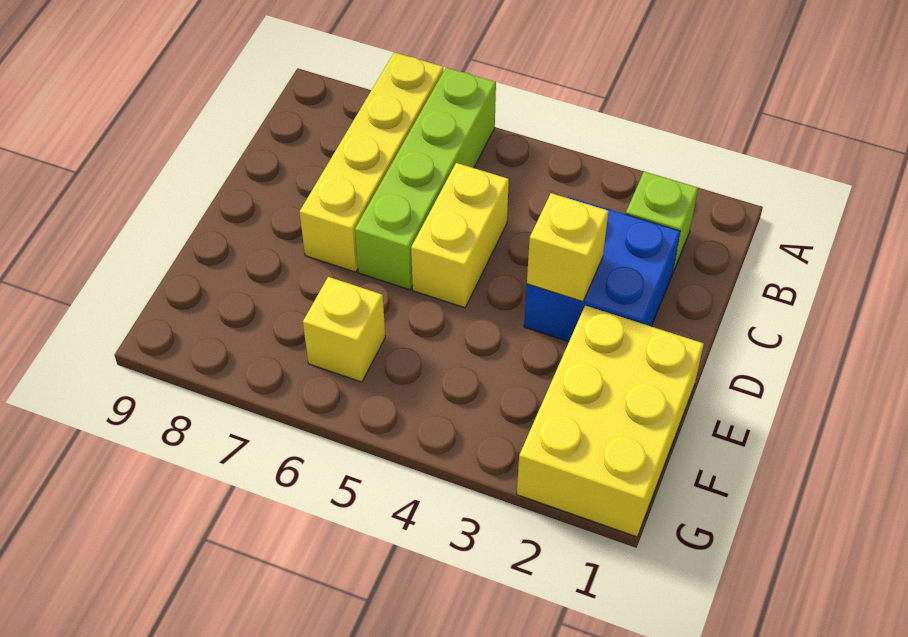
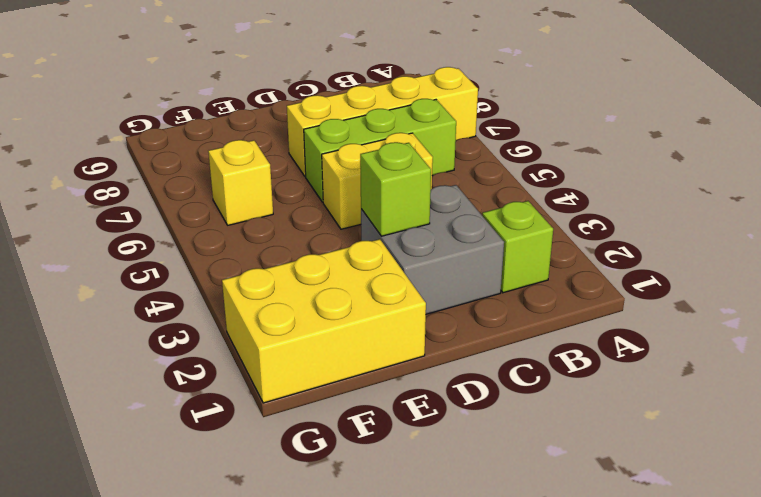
lime brick A6:D6 level 1 -> lime brick B6:D6 level 1
blue brick C2:D3 level 1 -> grey brick C2:D3 level 1
yellow brick D3 level 2 -> lime brick D3 level 2

